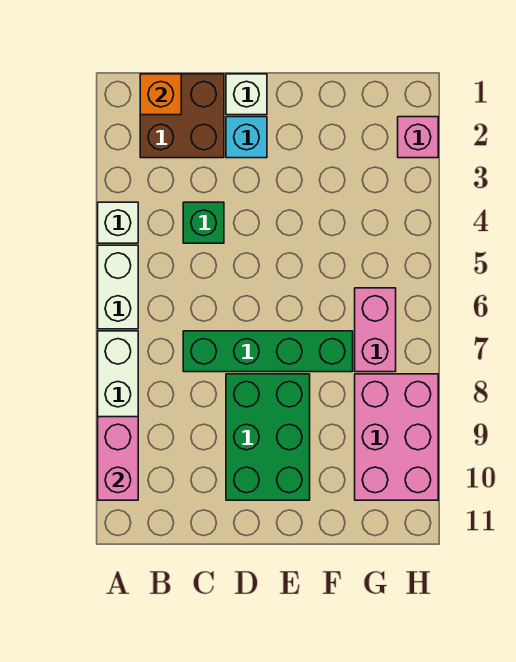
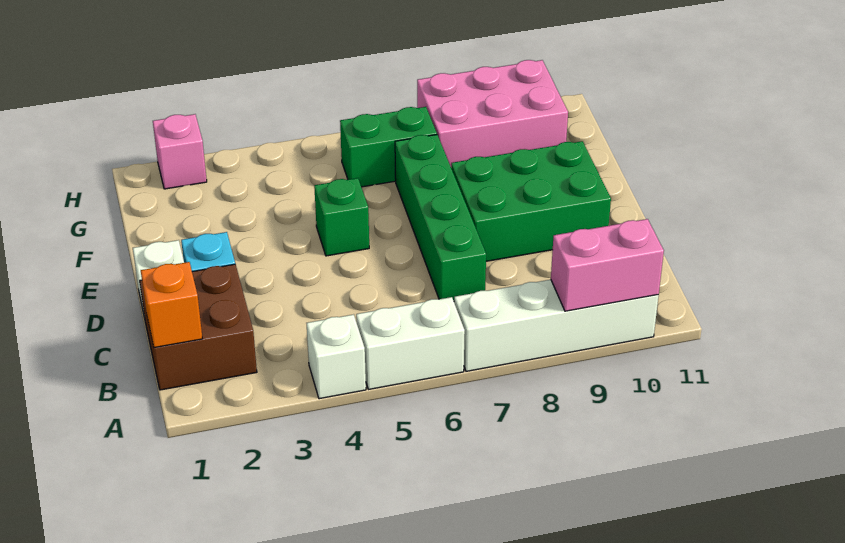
green brick C4 level 1 -> green brick E5 level 1
pink brick G6:G7 level 1 -> green brick G6:G7 level 1

